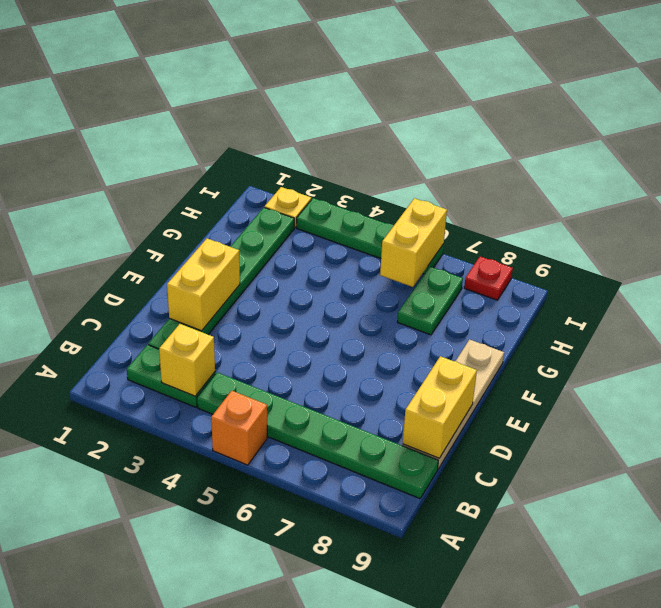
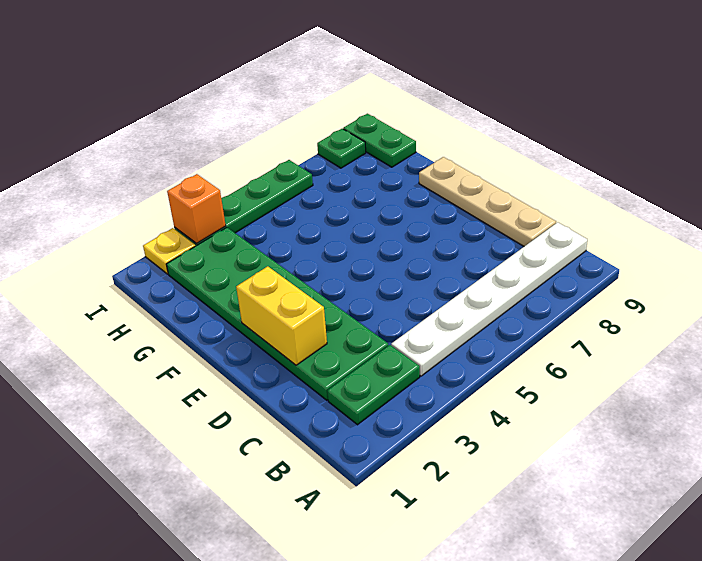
orange brick A5 level 1 -> orange brick I3 level 2
yellow brick B3 level 2 -> none
green plate B4:B9 level 1 -> white plate B4:B9 level 1
green plate C2:H2 level 1 -> green plate C2:H3 level 1
yellow brick C9:D9 level 2 -> none
green plate G7:H7 level 1 -> green plate H9:I9 level 1
yellow brick H6:I6 level 2 -> none
red plate I8 level 1 -> green plate I8 level 1

